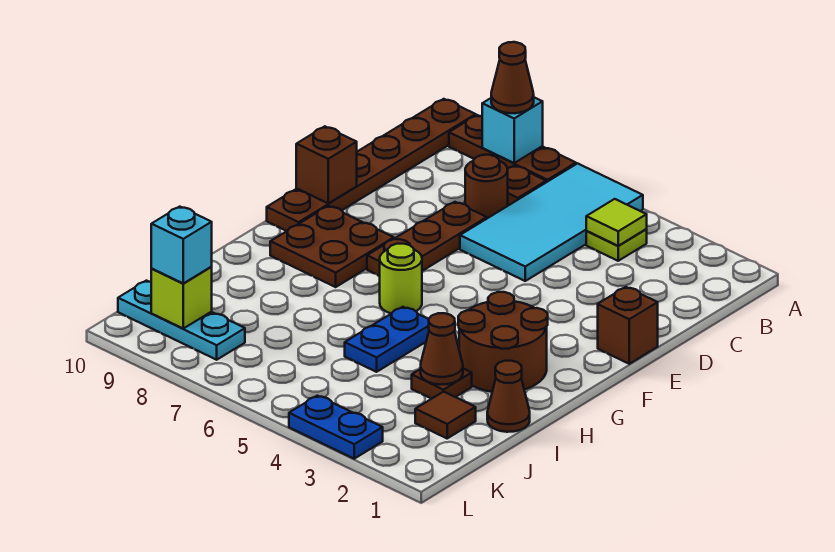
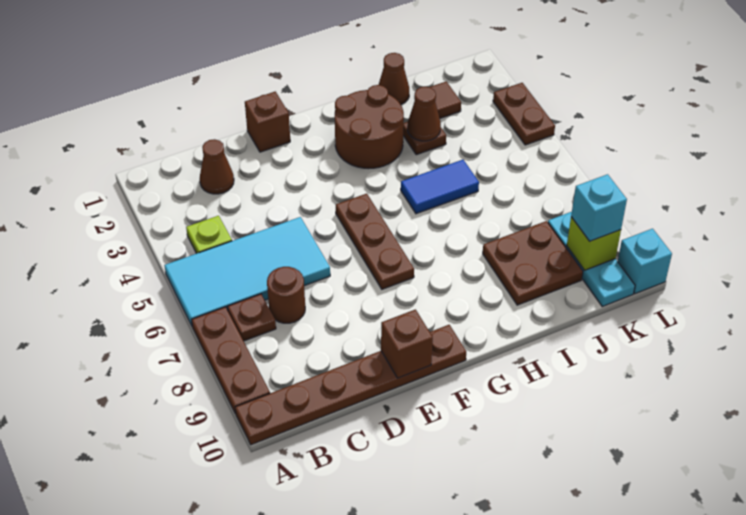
cyan brick A8 level 2 -> cyan brick L10 level 1
brown cone A8 level 3 -> brown cone C2 level 1
lime tile B4 level 2 -> none
brown plate D7:F7 level 1 -> brown plate F5:F7 level 1
brown plate F8:G9 level 1 -> brown plate I8:J9 level 1
lime round brick G6 level 1 -> none
blue plate H5:I5 level 1 -> blue tile H5:I5 level 1
blue plate L3:L4 level 1 -> brown plate L3:L4 level 1

